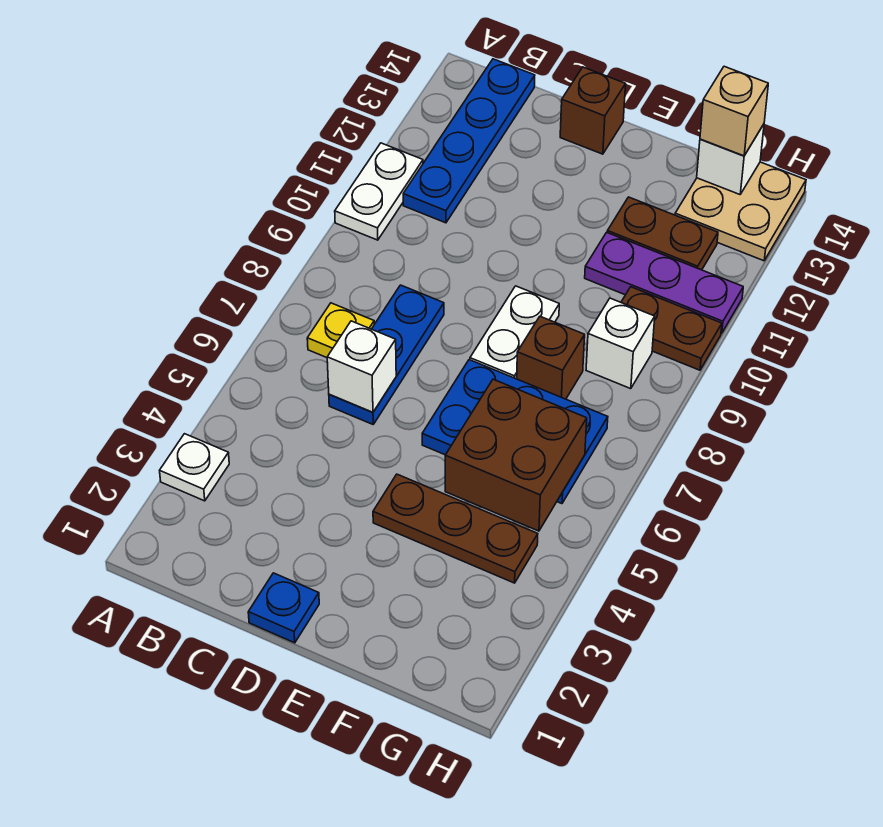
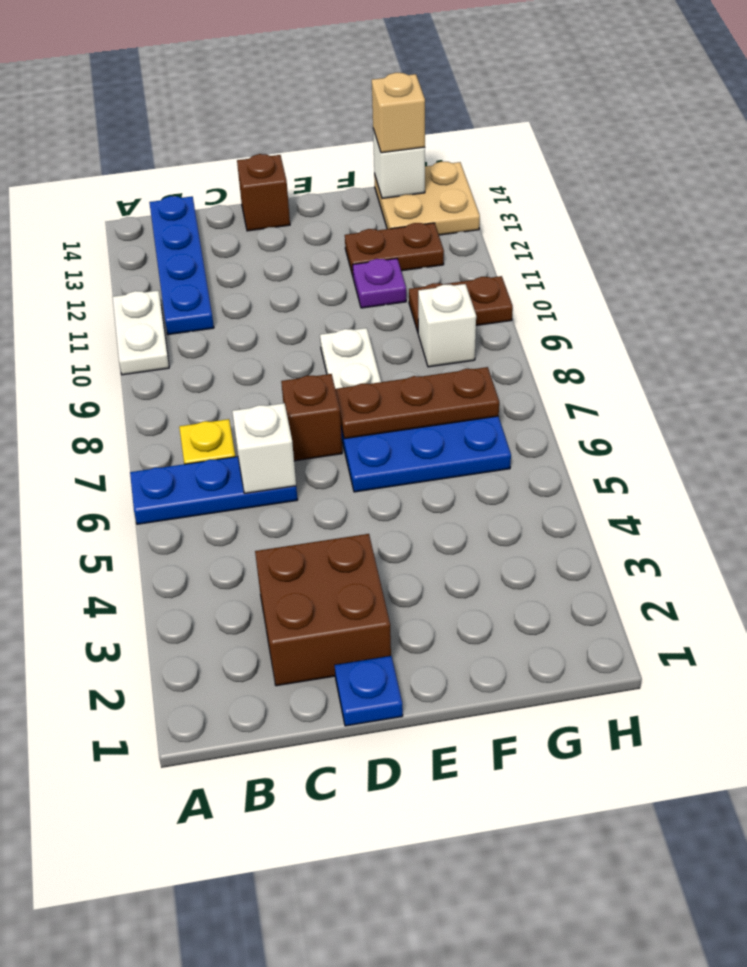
white plate A3 level 1 -> none
blue plate C6:C8 level 1 -> blue plate A6:C6 level 1
brown plate E4:G4 level 1 -> brown plate E7:G7 level 2
brown brick F5:G6 level 2 -> brown brick C2:D3 level 1
brown brick F8 level 1 -> brown brick D7 level 1
purple plate F11:H11 level 1 -> purple plate F11 level 1

